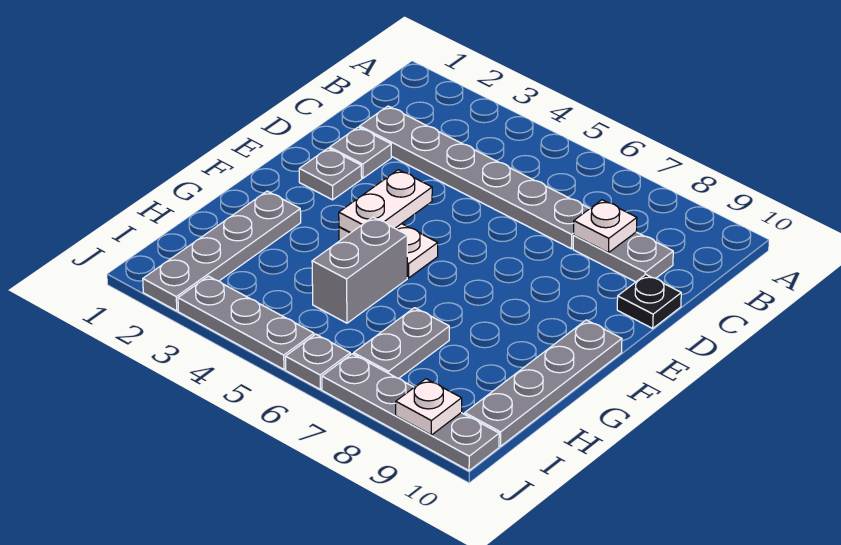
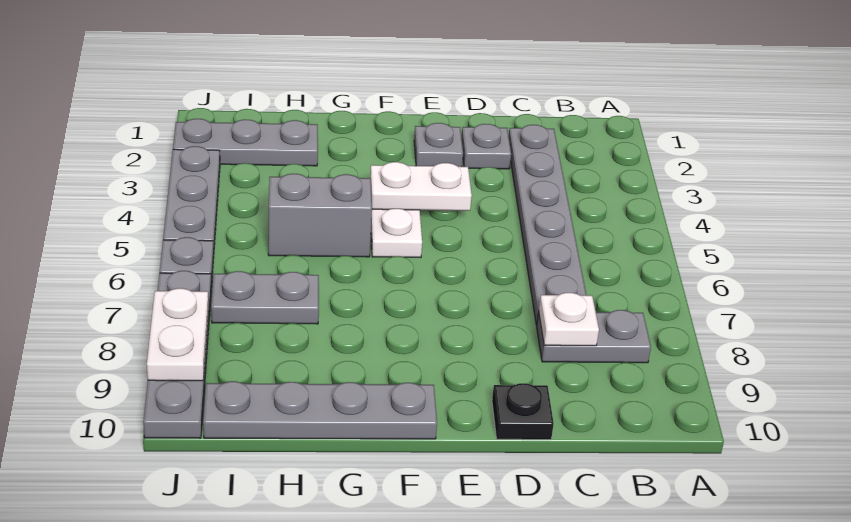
grey plate C8:C9 level 1 -> grey plate B8:C8 level 1
grey plate G2:J2 level 1 -> grey plate H2:J2 level 1
white plate J9 level 2 -> white plate J8:J9 level 2

